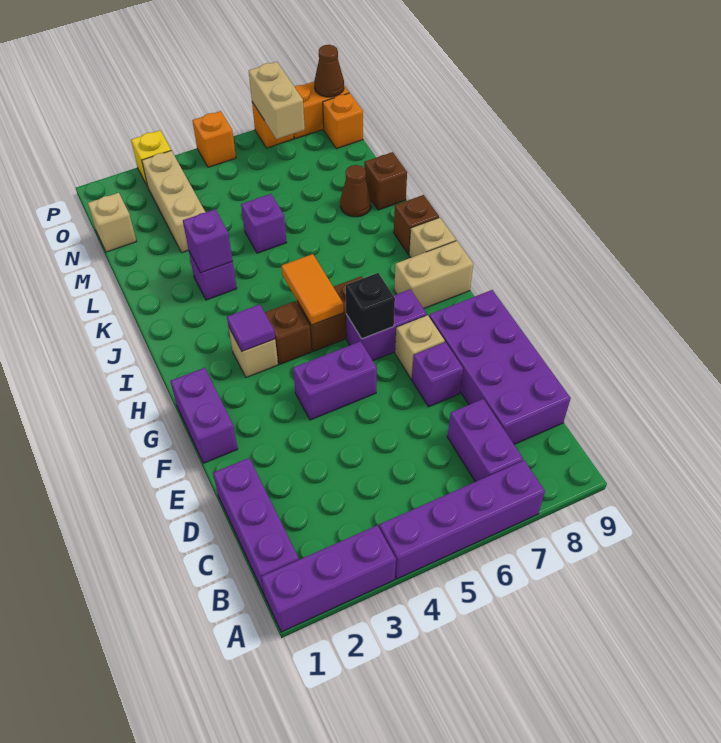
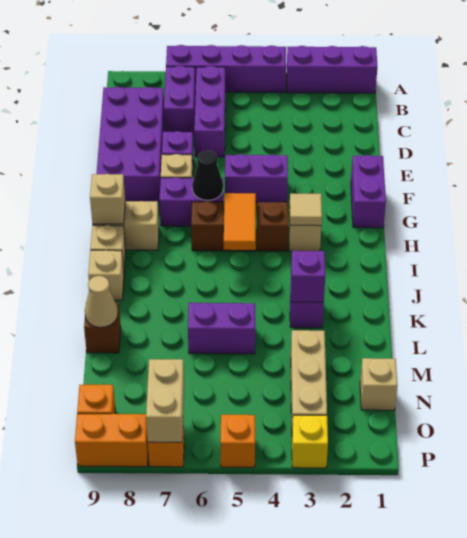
purple brick B1:D1 level 1 -> purple brick B6:D6 level 1
black brick G6 level 2 -> black cone G6 level 2
purple tile H3 level 2 -> tan tile H3 level 2
none -> tan brick H9 level 2
brown brick J9 level 1 -> tan brick J9 level 1
purple brick L5 level 1 -> purple brick L5:L6 level 1
brown cone L8 level 1 -> none
none -> tan cone L9 level 2
brown cone P9 level 2 -> none

